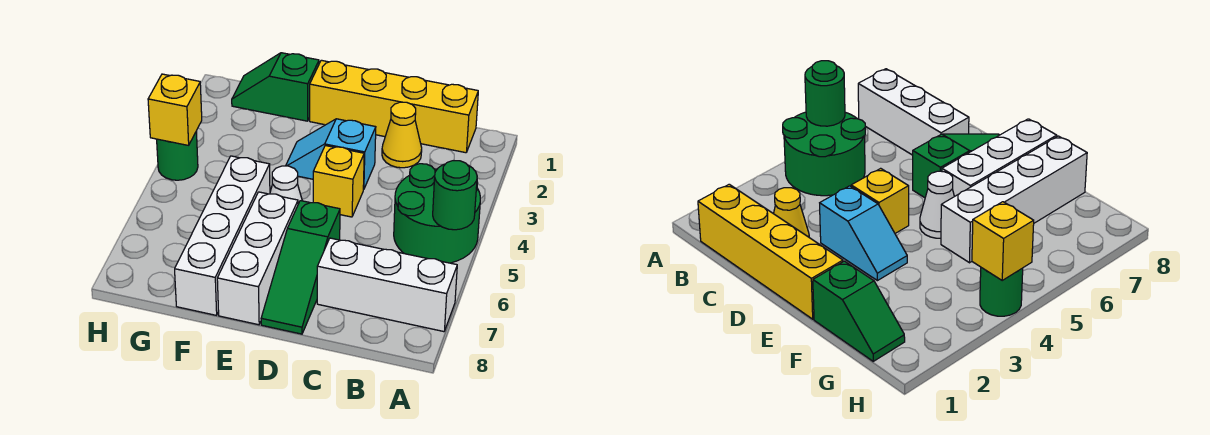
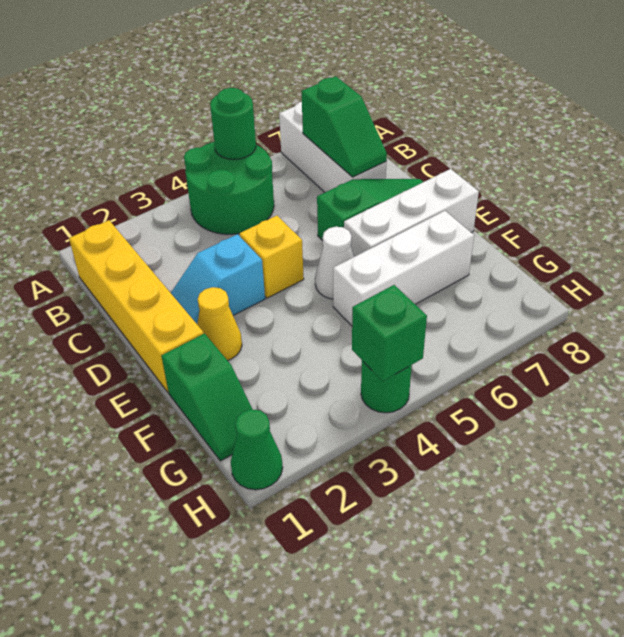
none -> green slope B7:C7 level 2 top B
yellow cone C2 level 1 -> yellow cone E2 level 1
cyan slope D3:E3 level 1 top D -> cyan slope D2:D3 level 1 top 3
white brick F5:F8 level 1 -> white brick F5:F7 level 1
none -> green cone H1 level 1
yellow brick H4 level 2 -> green brick H4 level 2

